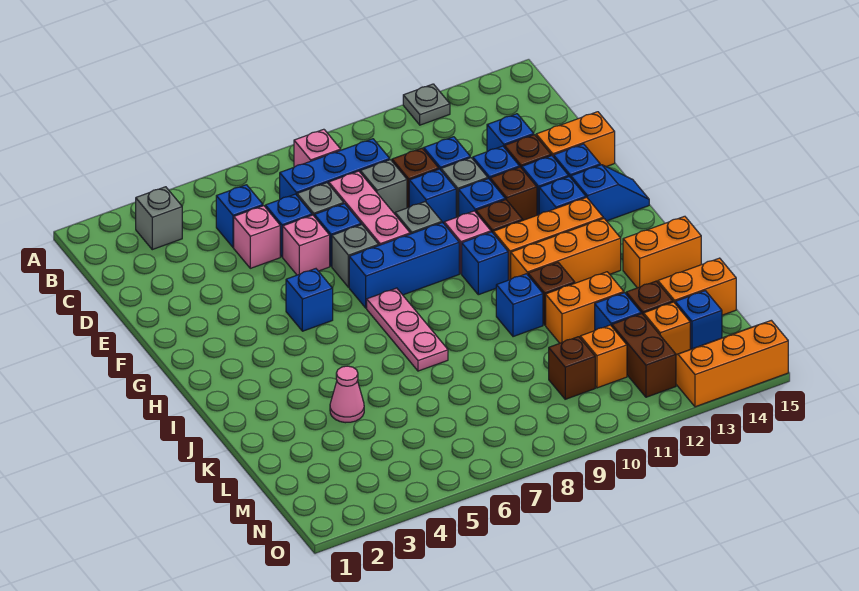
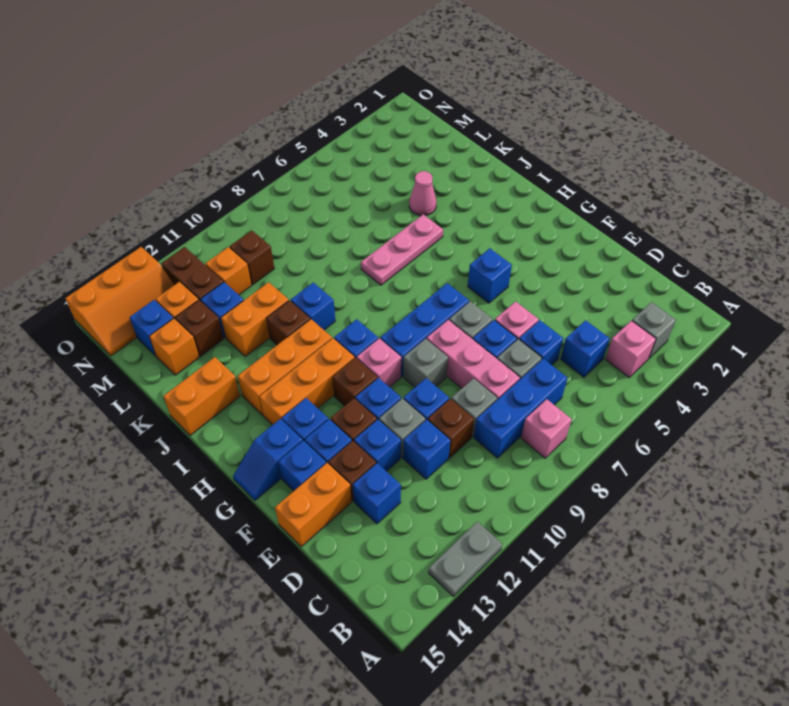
grey plate A12 level 1 -> grey plate A12:A13 level 1
pink brick D5 level 1 -> pink brick B4 level 1
pink plate H7:J7 level 1 -> pink plate J5:J7 level 1
orange brick L14:L15 level 1 -> orange brick L14 level 1

